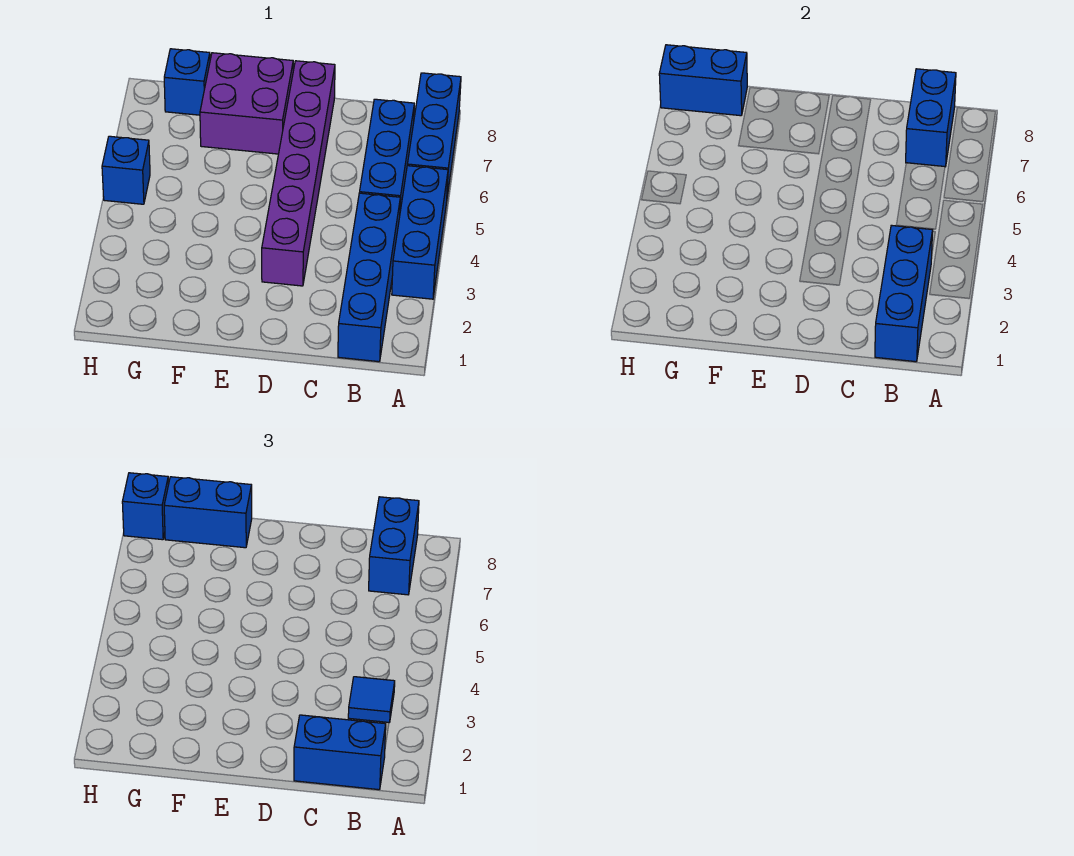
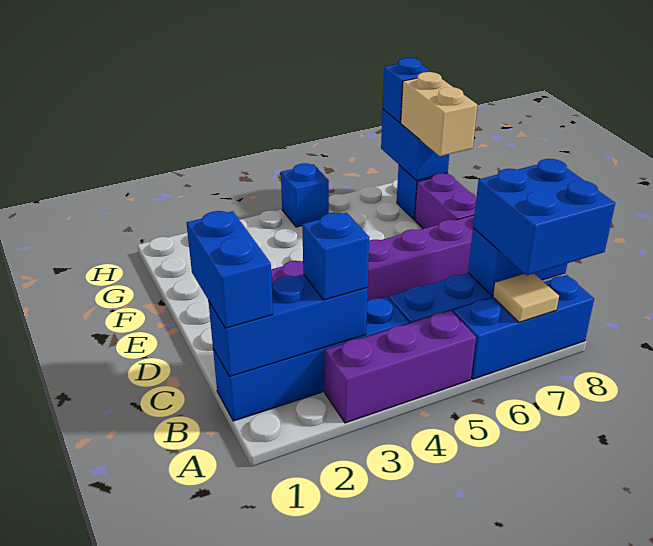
blue brick A3:A5 level 1 -> purple brick A3:A5 level 1
none -> tan tile A7 level 2
blue tile B3 level 3 -> blue brick B3 level 3
blue brick B7:B8 level 3 -> blue brick A7:B8 level 3
purple brick E7:F8 level 1 -> purple brick E8:F8 level 1
blue brick F8:G8 level 3 -> tan brick F8:G8 level 3

